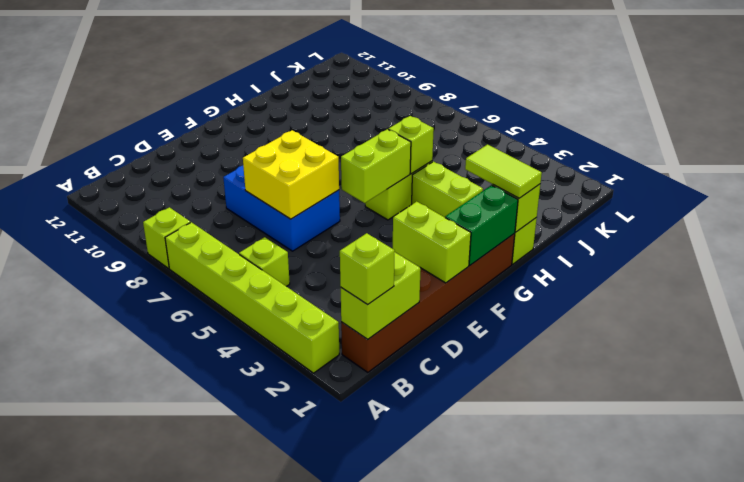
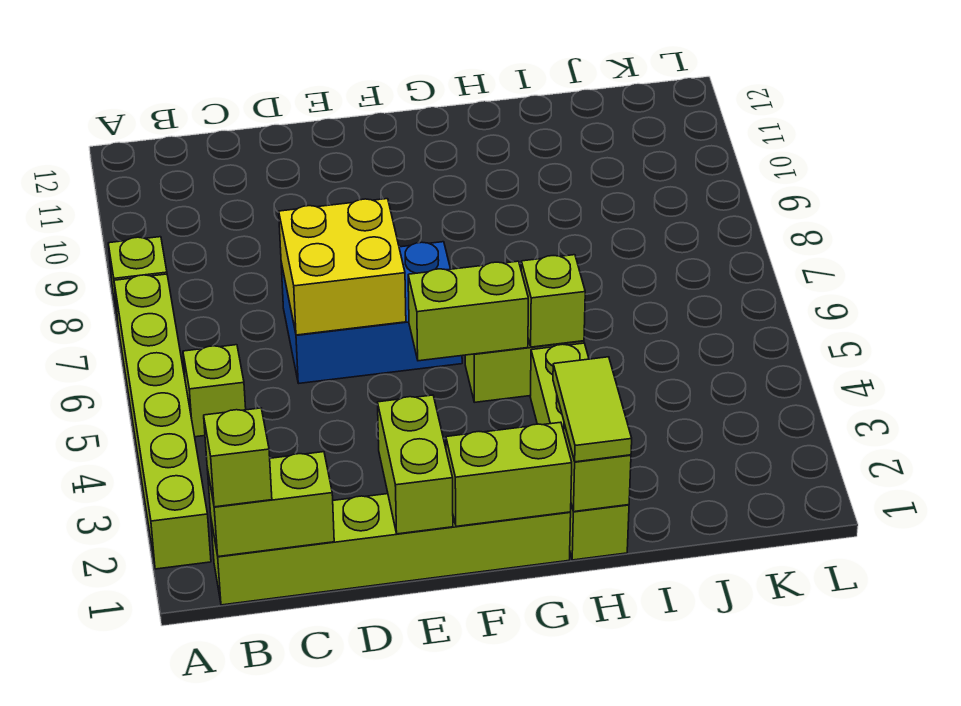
brown brick B1:G1 level 1 -> lime brick B1:G1 level 1
blue brick D6:E8 level 1 -> blue brick D6:F7 level 1
green brick F1:G1 level 2 -> lime brick F1:G1 level 2

